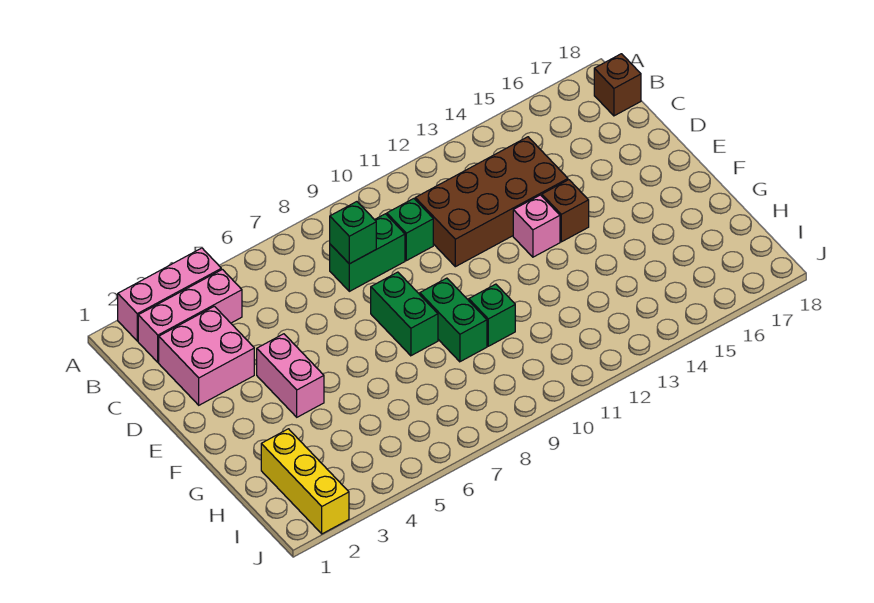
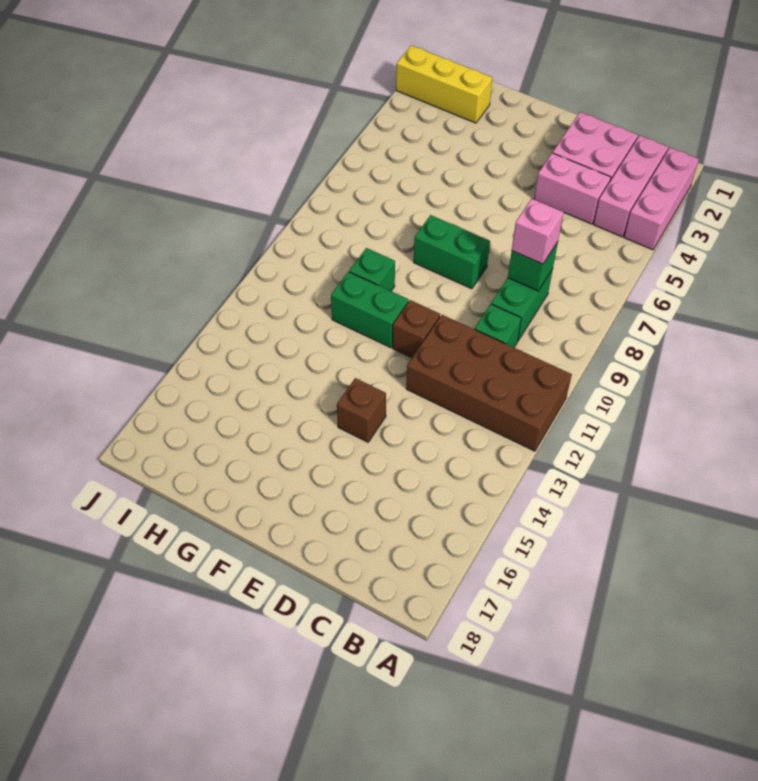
brown brick B18 level 1 -> brown brick E11 level 1
brown brick C11:D14 level 1 -> brown brick A11:D12 level 1
pink brick E4:F4 level 1 -> pink brick C4:D4 level 1
pink brick E13 level 1 -> pink brick C8 level 3
green brick F9:G9 level 1 -> green brick F11:G11 level 1

